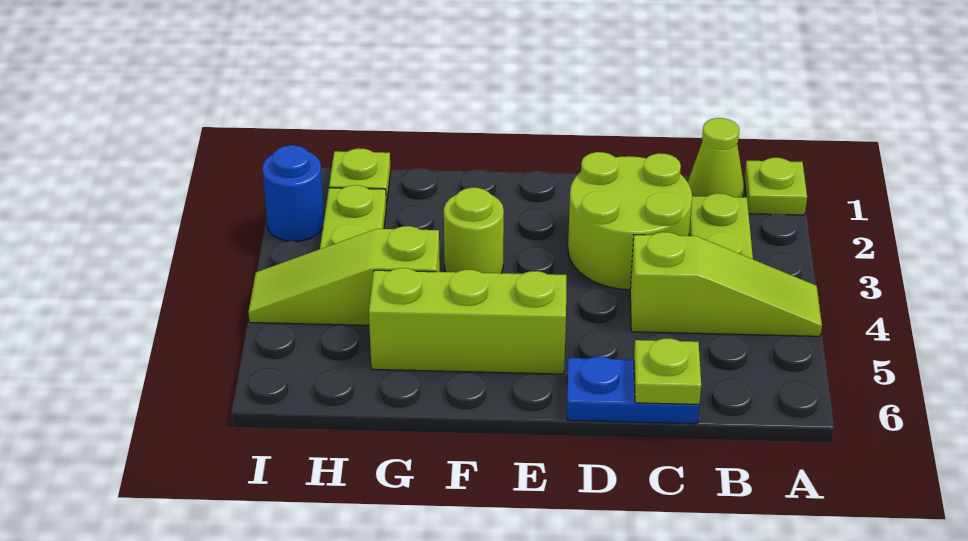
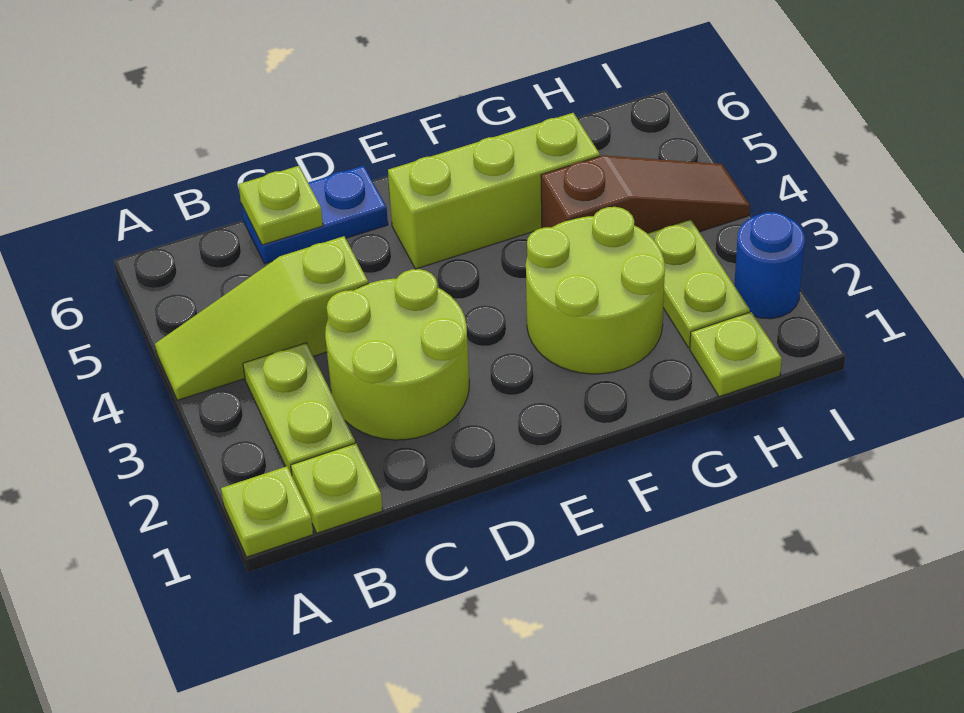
lime cone B1 level 1 -> lime plate B1 level 1
lime round brick F3 level 1 -> lime round brick F2:G3 level 1
lime slope G4:I4 level 1 top G -> brown slope G4:I4 level 1 top G

